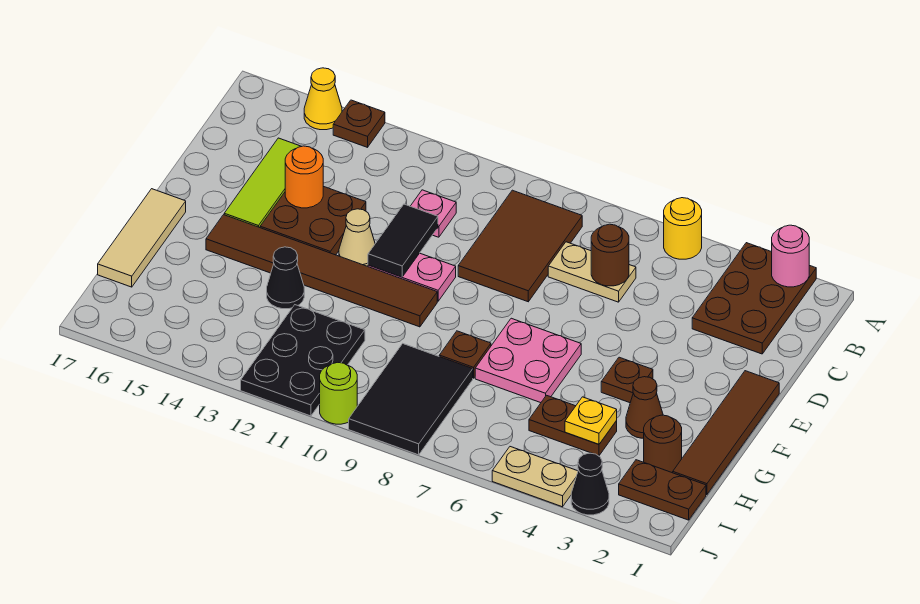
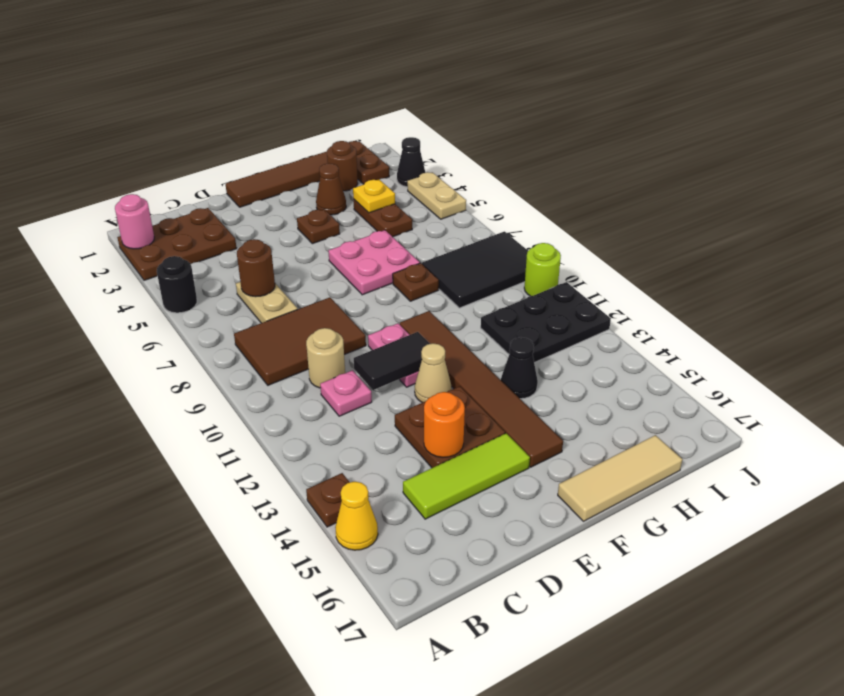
yellow round brick A5 level 1 -> black round brick A5 level 1
none -> tan round brick C10 level 1

